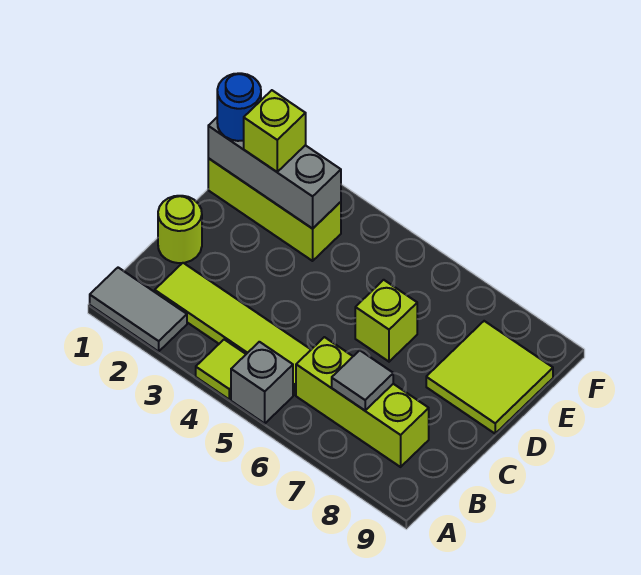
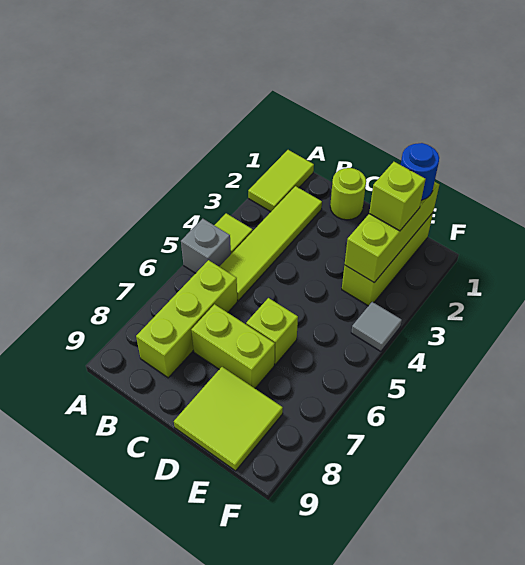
grey tile A1:A2 level 1 -> lime tile A1:A2 level 1
grey tile B7 level 2 -> grey tile F4 level 1
none -> lime brick C7:D7 level 1
grey brick E1:E3 level 2 -> lime brick E1:E3 level 2

